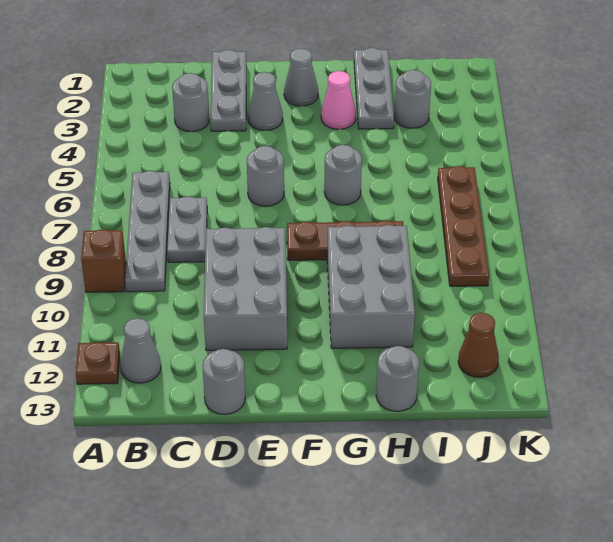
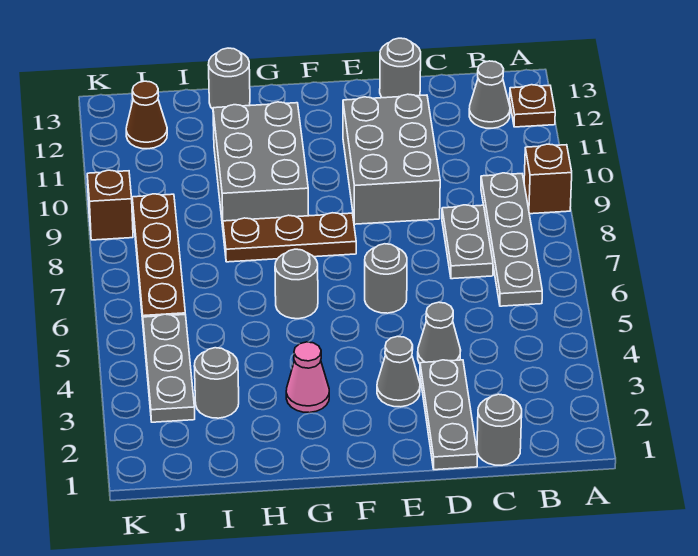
grey round brick C3 level 1 -> grey round brick C1 level 1
grey cone F2 level 1 -> grey cone D4 level 1
grey plate H1:H3 level 1 -> grey plate J3:J5 level 1
none -> brown brick K9 level 1

